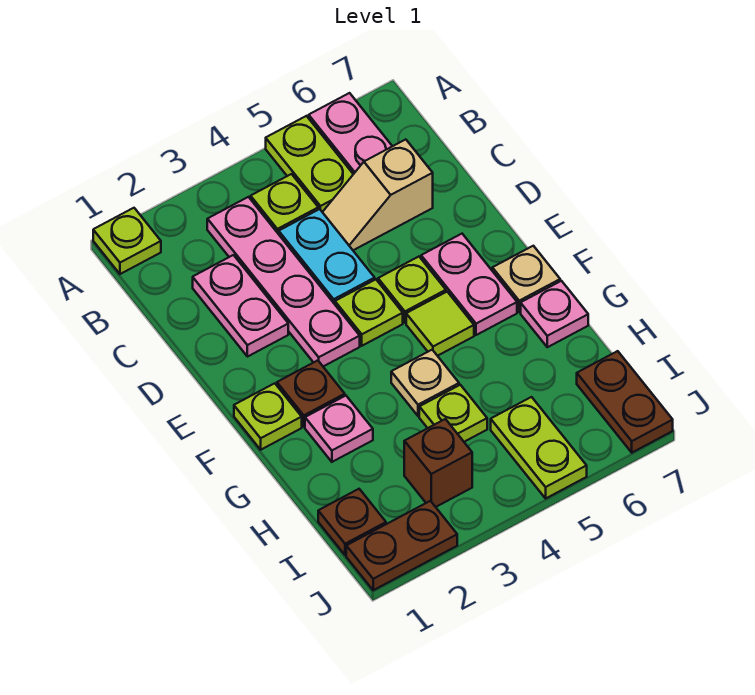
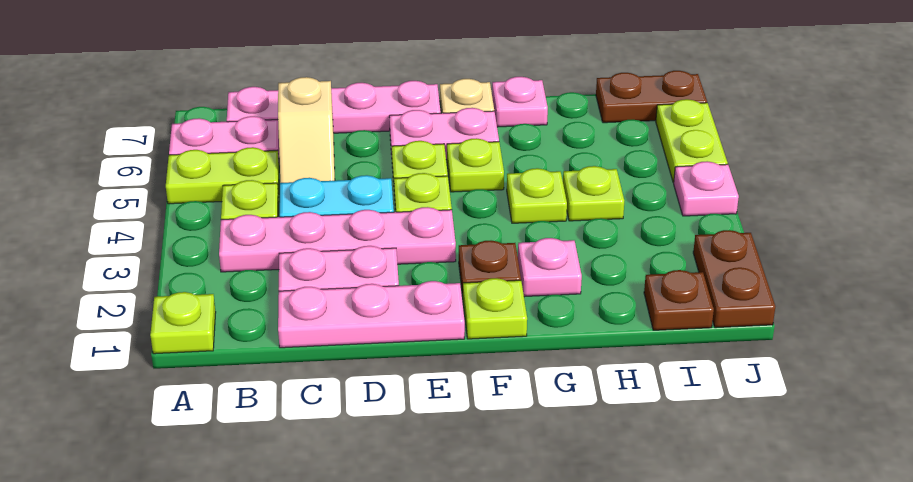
none -> pink plate B7:E7 level 1
none -> pink plate C1:E1 level 1
lime tile F5 level 1 -> lime plate F5 level 1
tan plate G4 level 1 -> lime plate G4 level 1
brown brick I3 level 1 -> none
lime plate I5:J5 level 1 -> lime plate J5:J6 level 1
none -> pink plate J4 level 1

